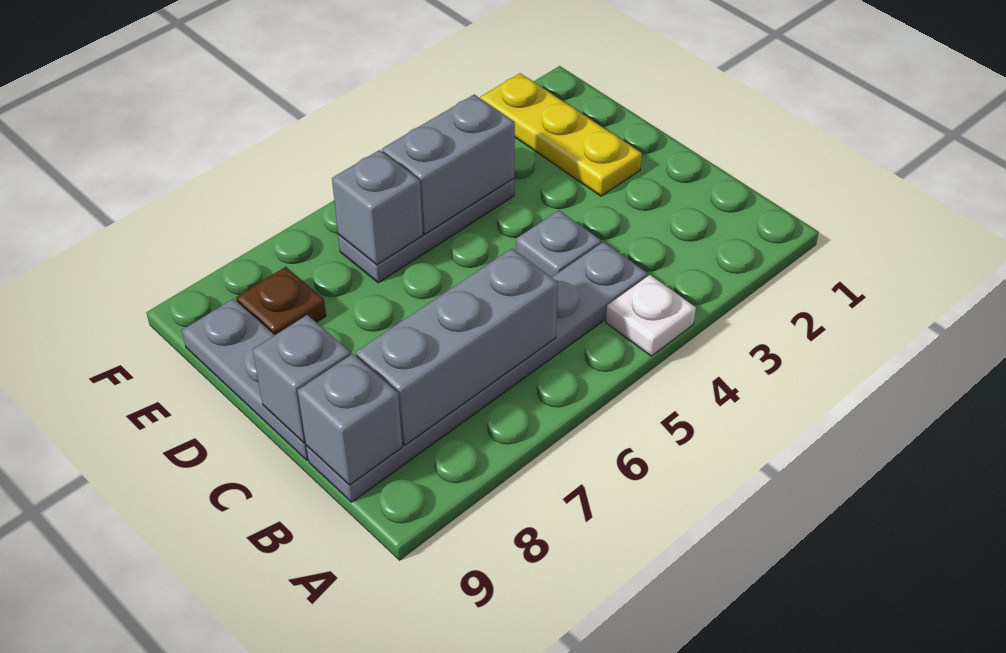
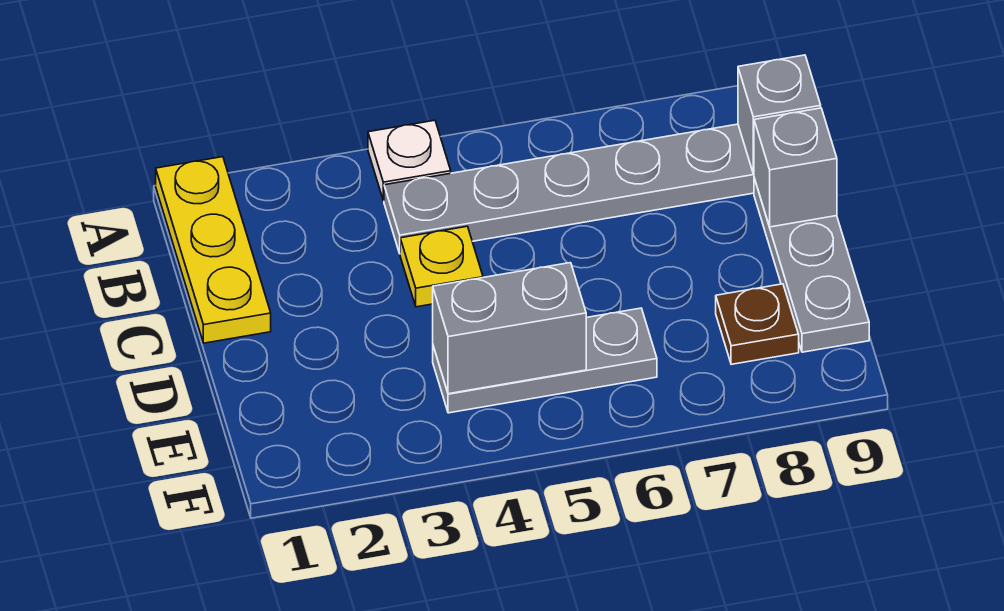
grey brick B6:B8 level 2 -> none
grey plate C4 level 1 -> yellow plate C4 level 1
yellow plate D2:F2 level 1 -> yellow plate A1:C1 level 1
grey brick E6 level 2 -> none

